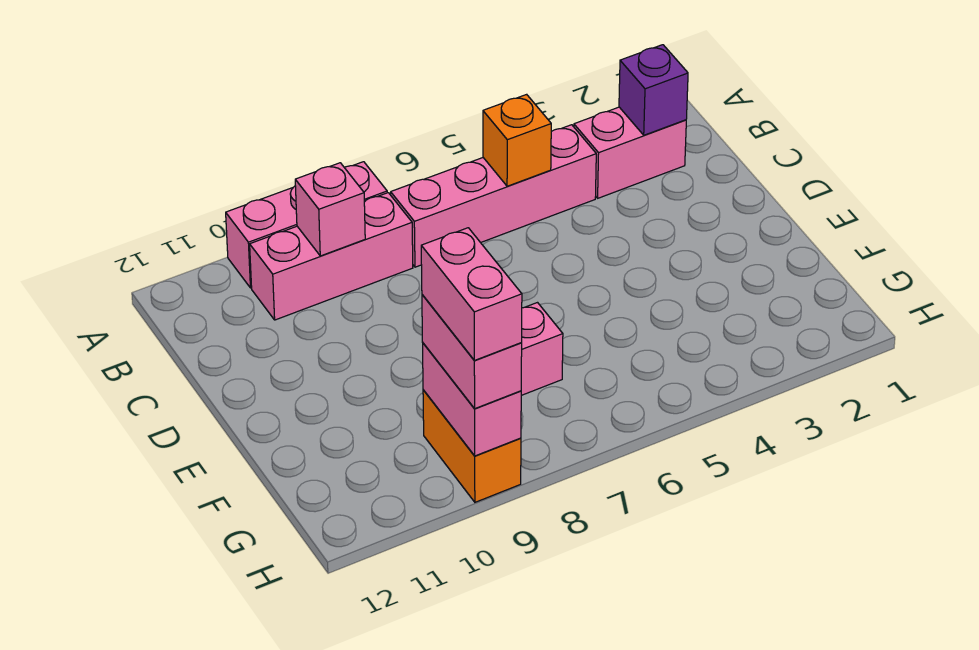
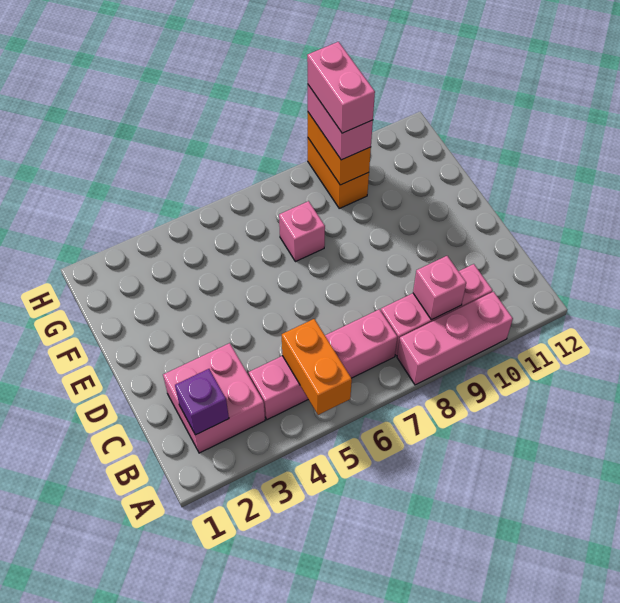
pink brick B2:B3 level 1 -> pink brick B2:C3 level 1
orange brick B5 level 2 -> orange brick A5:B5 level 2
pink brick G9:H9 level 2 -> orange brick G9:H9 level 2

